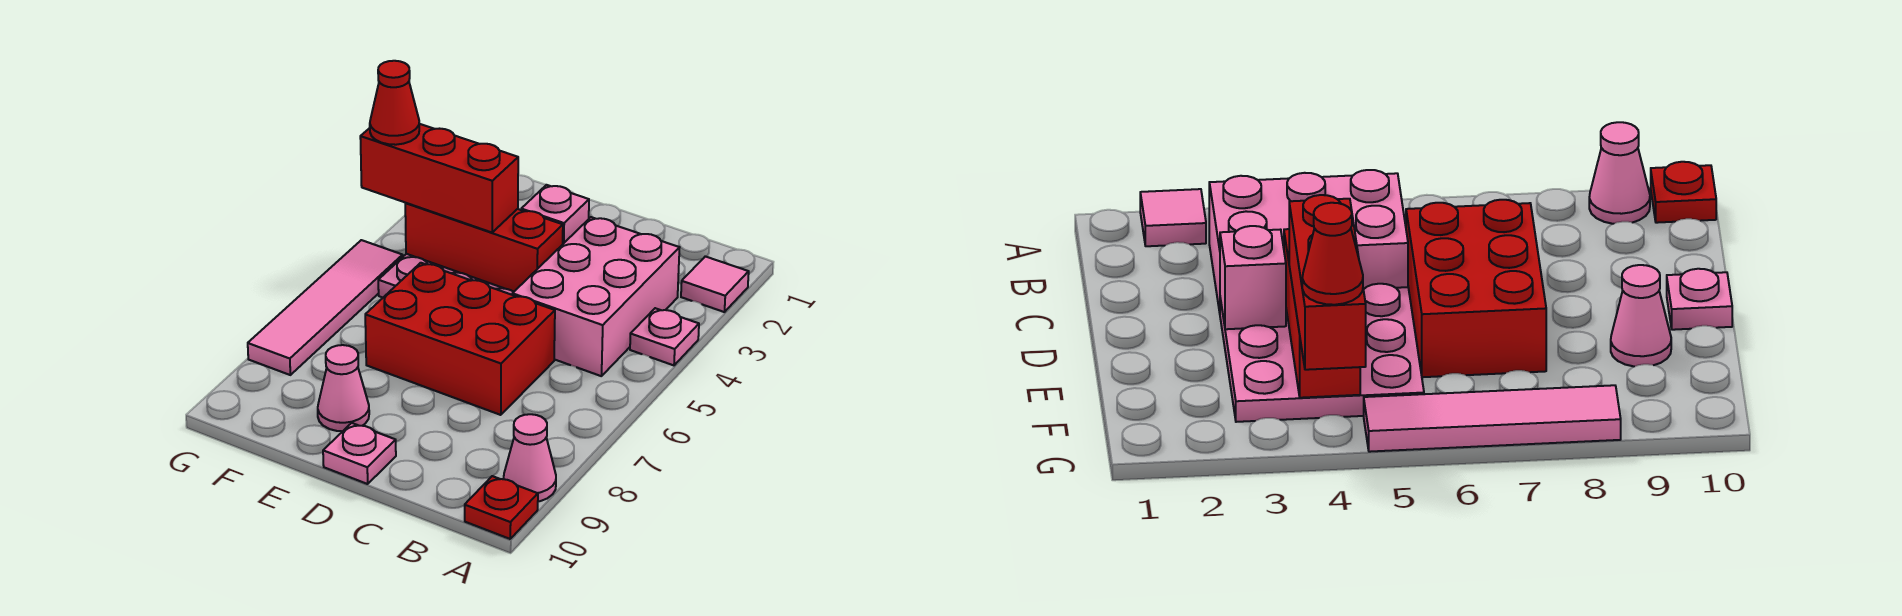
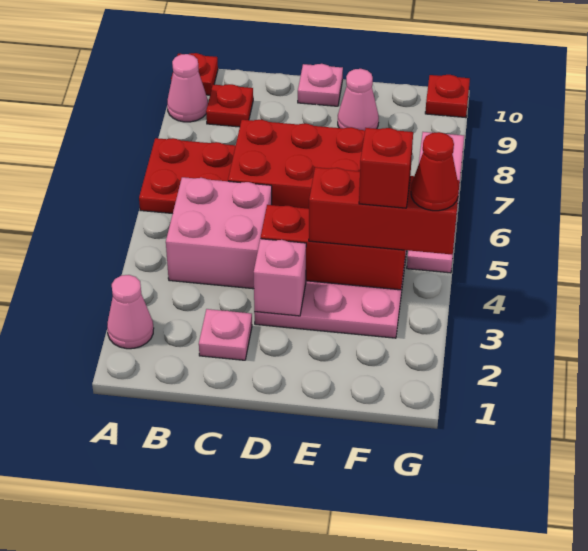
pink tile A2 level 1 -> pink cone A2 level 1
pink plate A4 level 1 -> pink plate C2 level 1
none -> red plate A6:B7 level 1
pink brick B3:C5 level 1 -> pink brick B4:C5 level 1
none -> red plate B9 level 1
none -> red brick F4 level 4
none -> red plate G10 level 1

